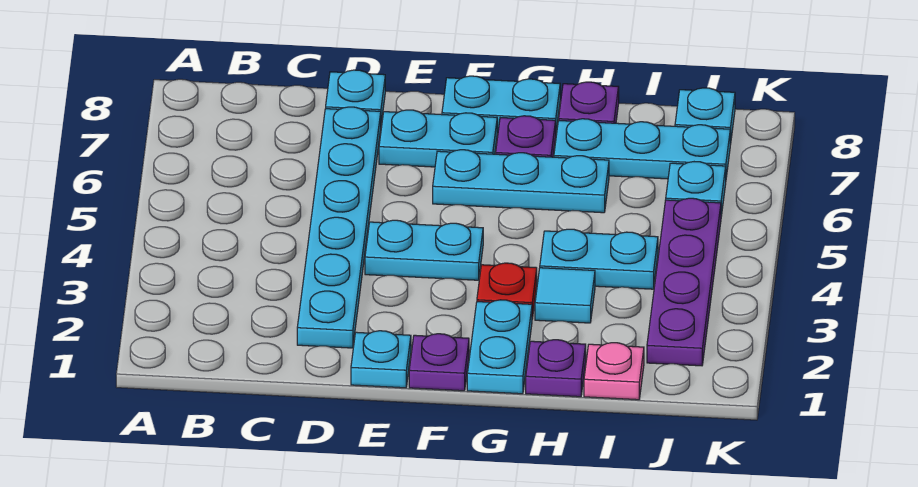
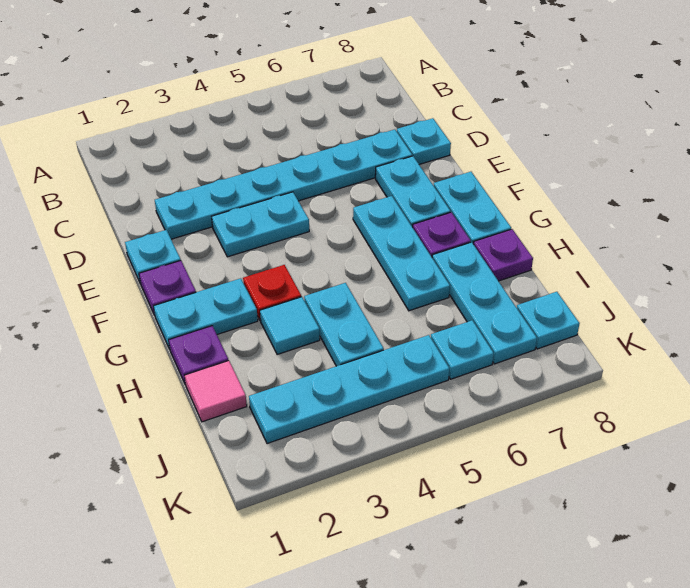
cyan plate E4:F4 level 1 -> cyan plate E3:E4 level 1
pink plate I1 level 1 -> pink tile I1 level 1
purple plate J2:J5 level 1 -> cyan plate J2:J5 level 1

